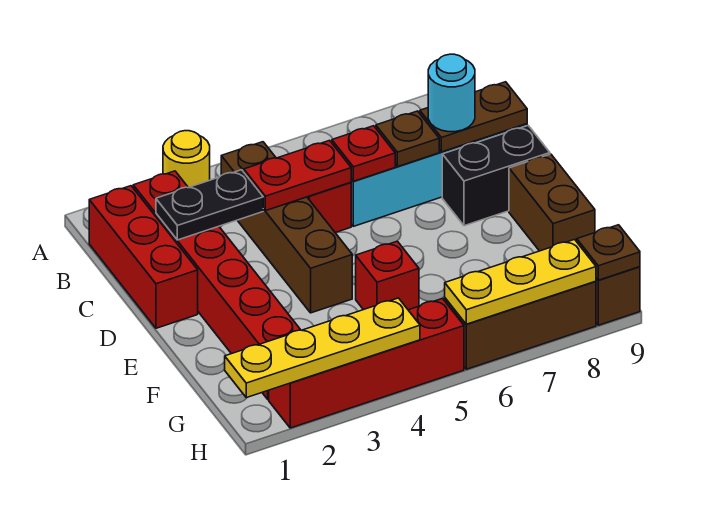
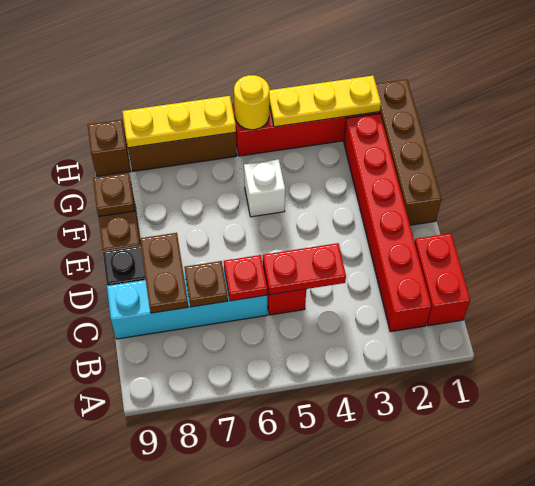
yellow round brick A3 level 1 -> yellow round brick H5 level 2
red brick B1:D1 level 1 -> red brick B1:C1 level 1
brown brick B4:E4 level 1 -> brown brick E1:H1 level 1
black plate C2:C3 level 2 -> none
brown plate C8:C9 level 2 -> brown plate C8:D8 level 2
cyan round brick C8 level 3 -> none
red brick F5 level 1 -> white brick F5 level 1
yellow plate H1:H4 level 2 -> yellow plate H2:H4 level 2
brown plate H9 level 2 -> brown plate F9 level 2

